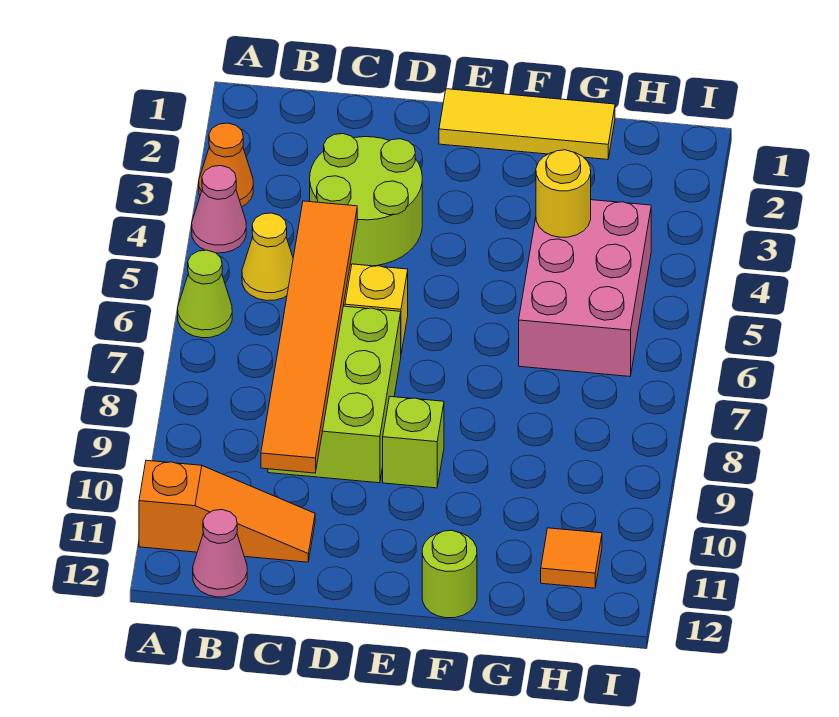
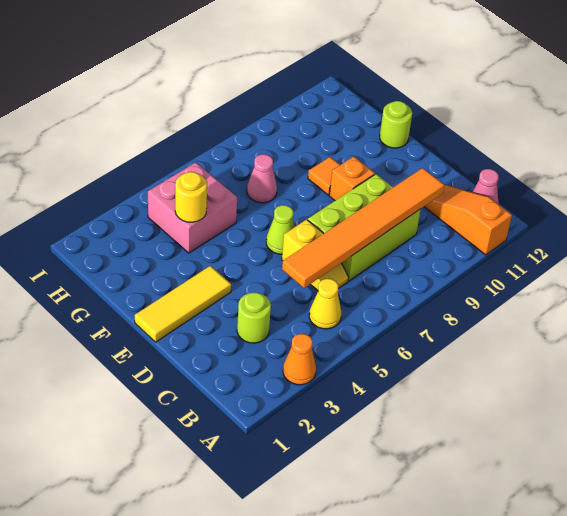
pink cone A4 level 1 -> pink cone G7 level 1
lime cone A6 level 1 -> lime cone E6 level 1
lime round brick C3:D4 level 1 -> lime round brick C3 level 1
yellow tile E1:G1 level 1 -> yellow tile E1:E3 level 1
lime brick E9 level 1 -> orange brick E9 level 1
pink brick G4:H6 level 1 -> pink brick G4:H5 level 1
orange tile H11 level 1 -> orange tile F9 level 1

